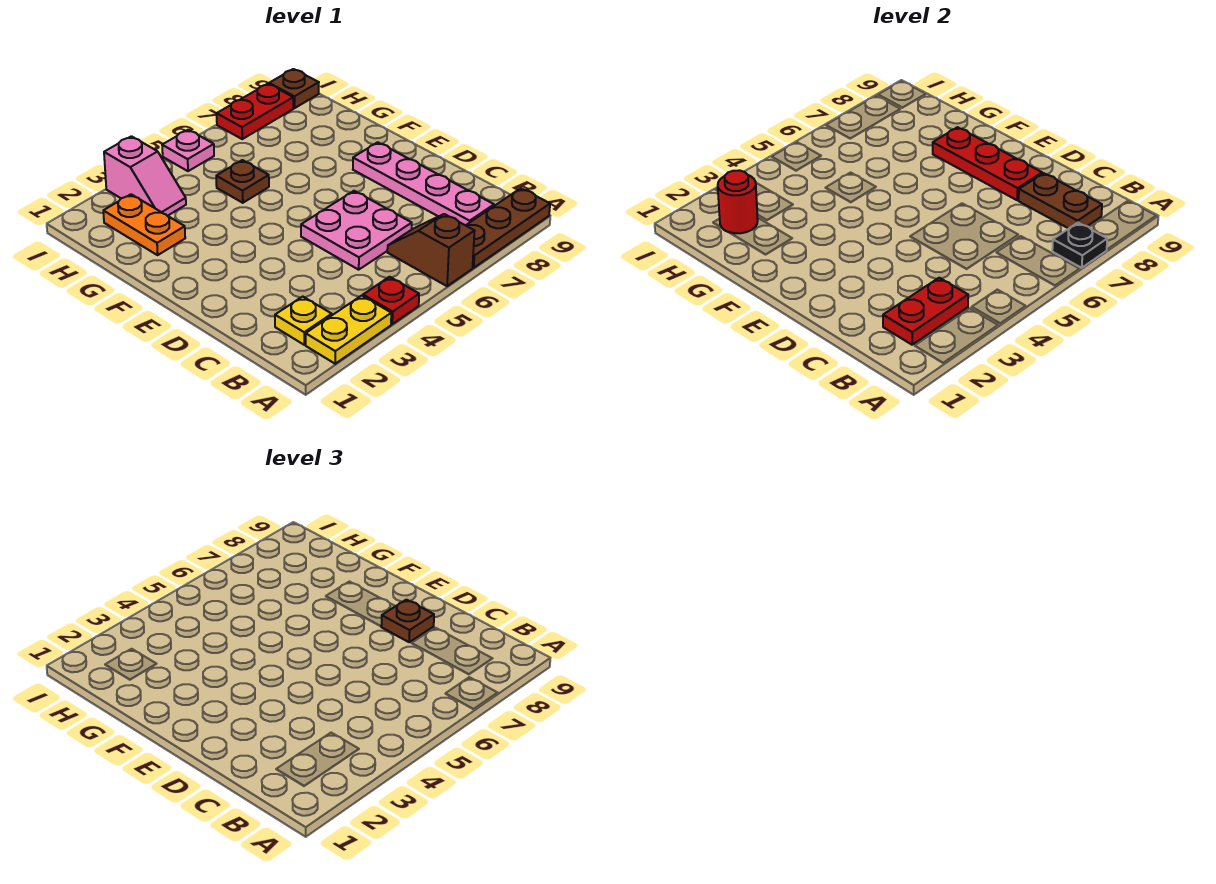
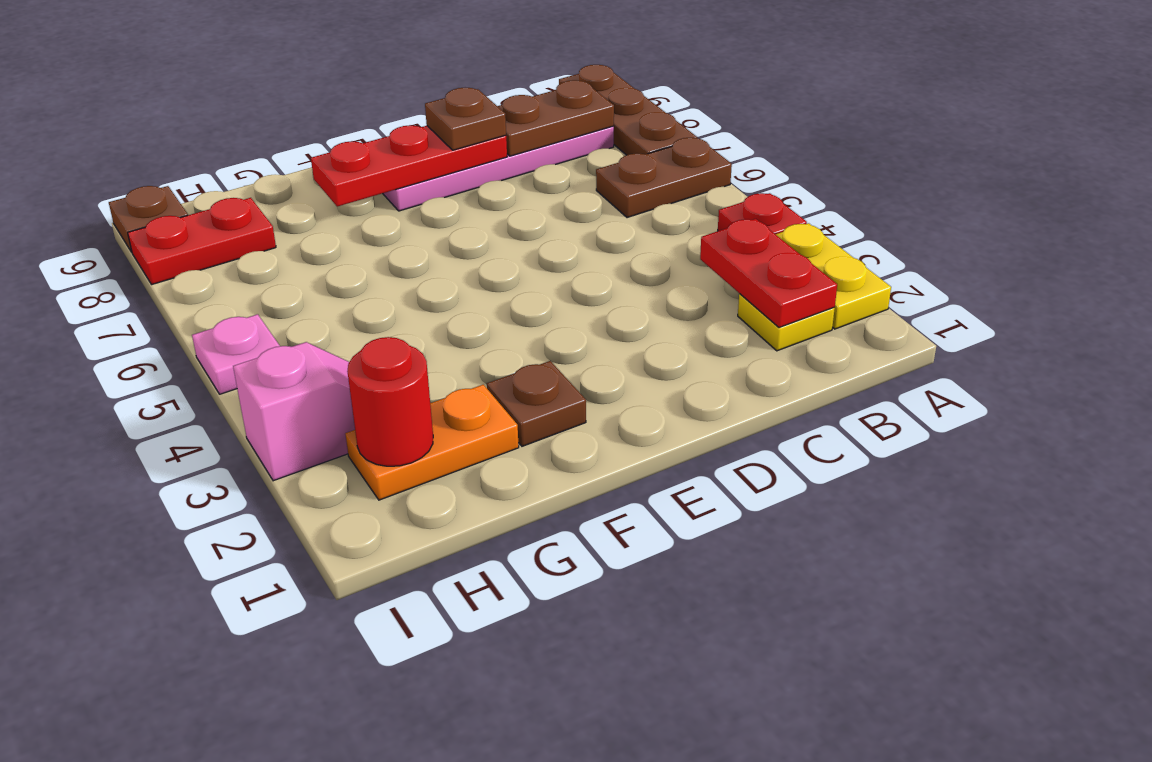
brown slope A6:B6 level 1 top A -> brown plate A6:B6 level 1
black plate A7 level 2 -> none
pink plate C5:D6 level 1 -> none
brown plate G5 level 1 -> brown plate F2 level 1
red plate I7:I8 level 1 -> red plate H8:I8 level 1

